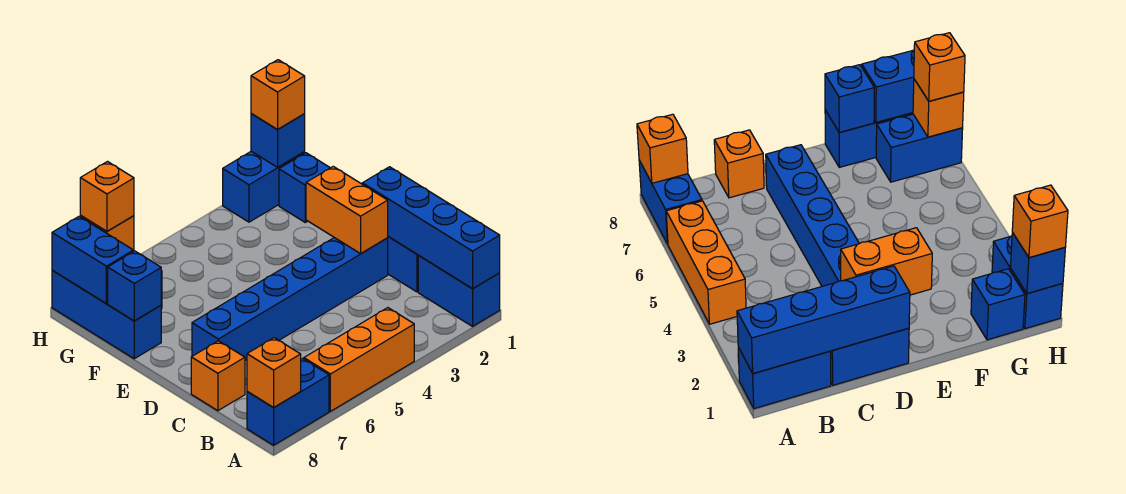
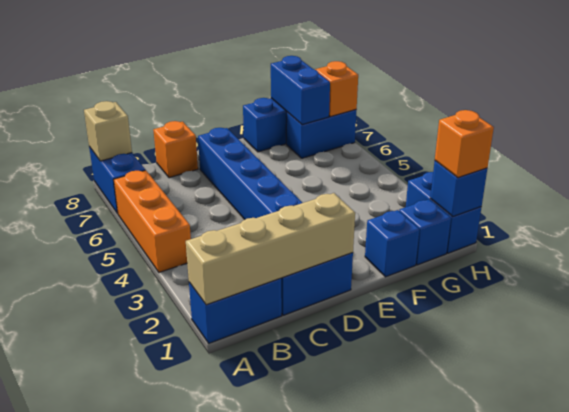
blue brick A1:D1 level 2 -> tan brick A1:D1 level 2
orange brick A8 level 2 -> tan brick A8 level 2
orange brick D2:E2 level 2 -> none
blue brick F8 level 2 -> blue brick F1 level 1
blue brick G8:H8 level 2 -> blue brick G7:G8 level 2
orange brick H7 level 3 -> none

